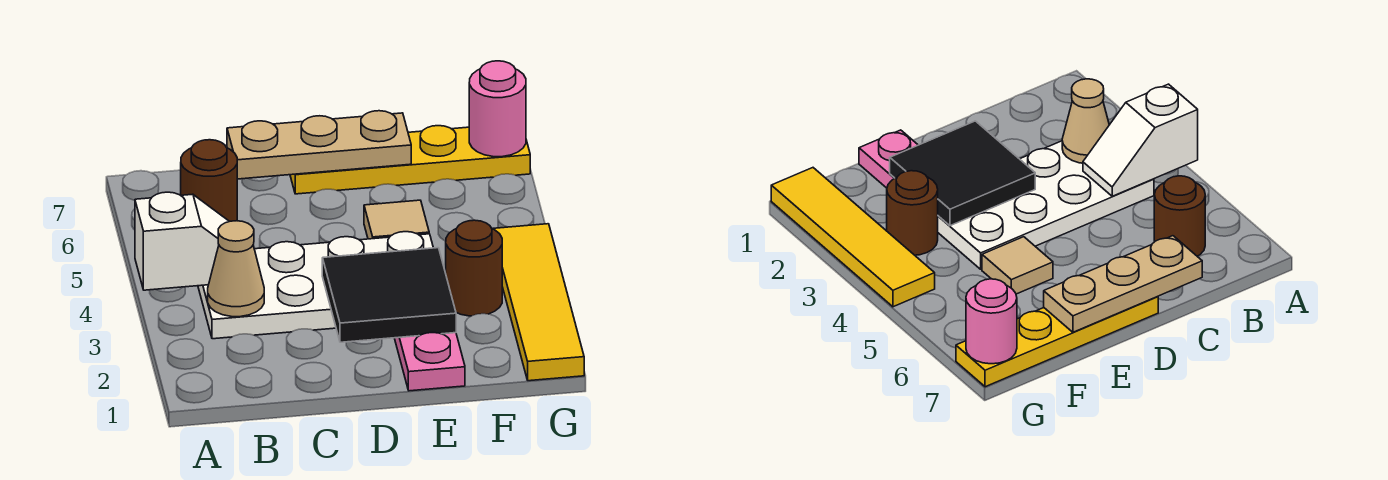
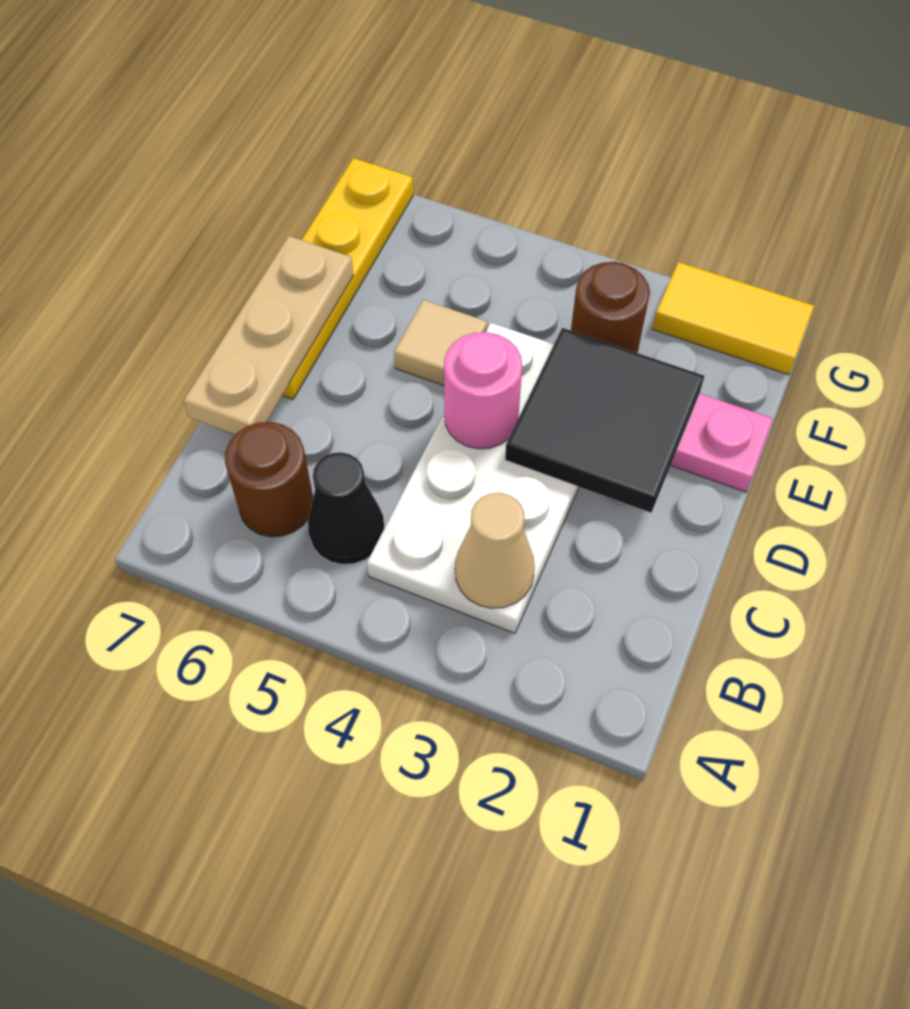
white slope A4:B4 level 2 top A -> none
none -> black cone B5 level 1
yellow tile G1:G4 level 1 -> yellow tile G1:G2 level 1
pink round brick G7 level 2 -> pink round brick D4 level 2

